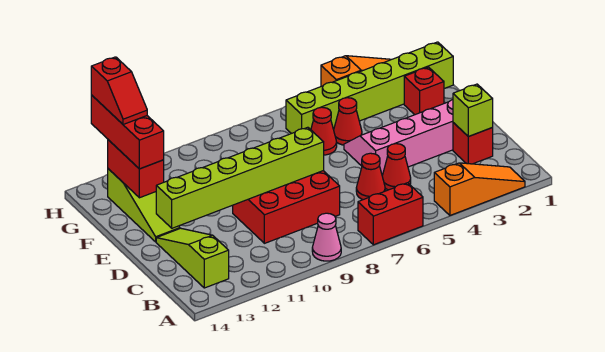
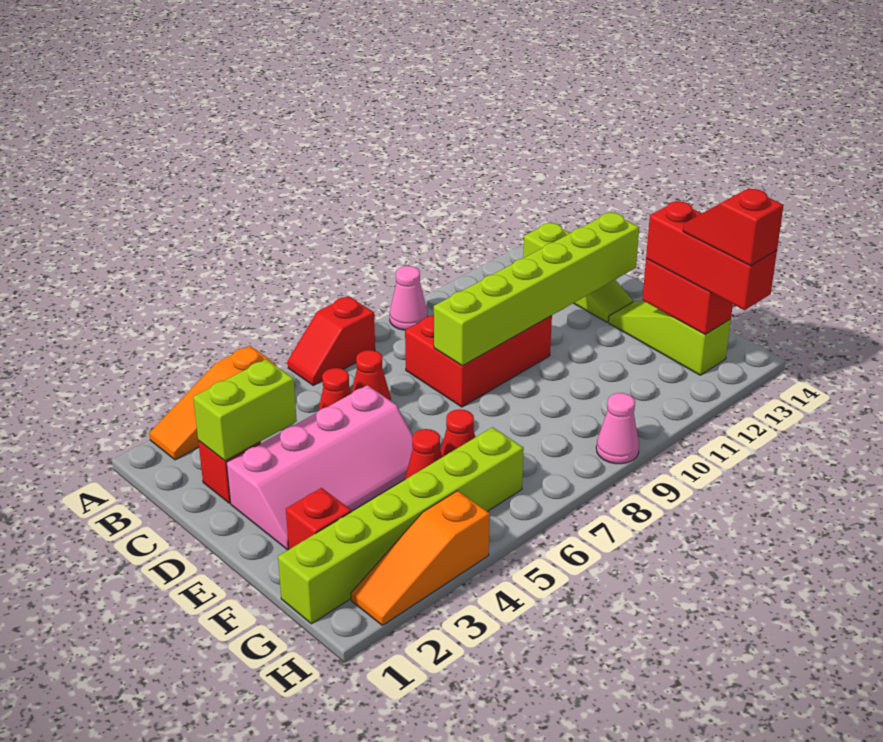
red brick A6:A7 level 1 -> red slope A6:A7 level 1 top 7
lime brick C2 level 2 -> lime brick C2:C3 level 2
none -> pink cone H9 level 1

